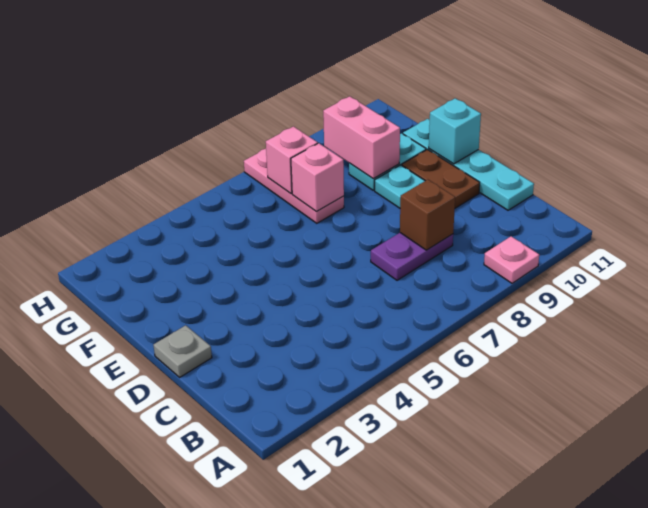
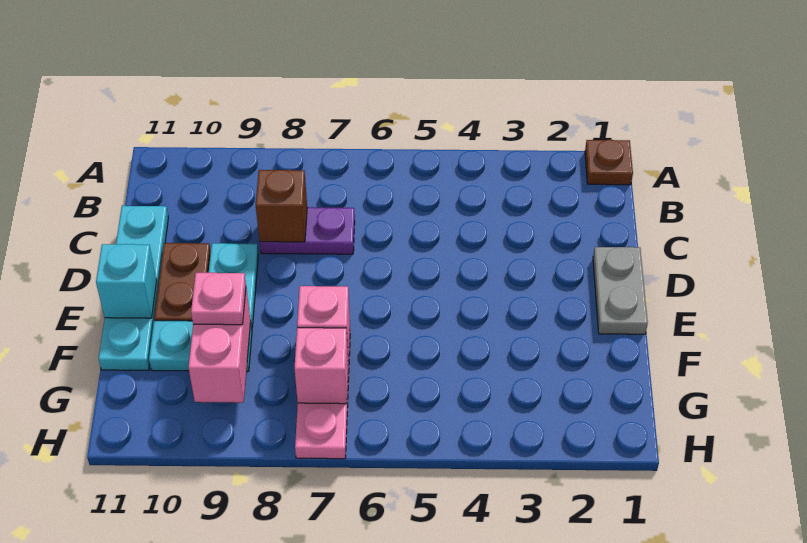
none -> brown plate A1 level 1
pink plate A9 level 1 -> pink plate F9 level 3
grey plate D1 level 1 -> grey plate D1:E1 level 1

